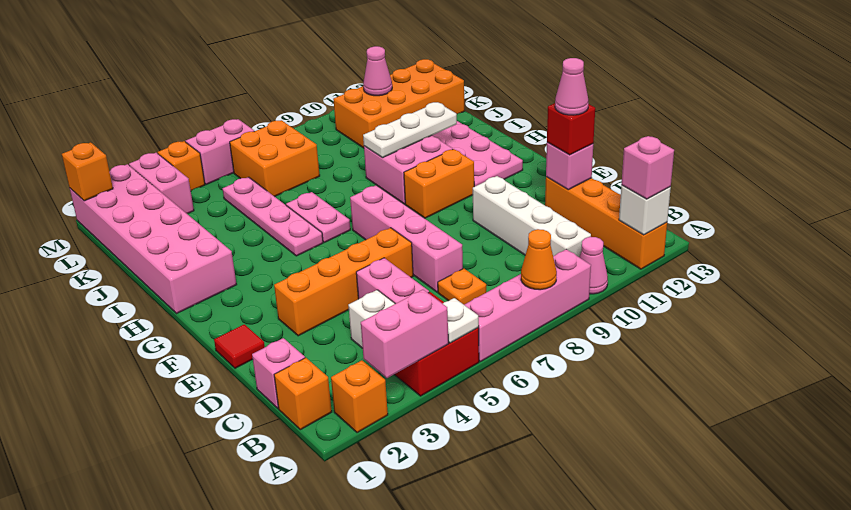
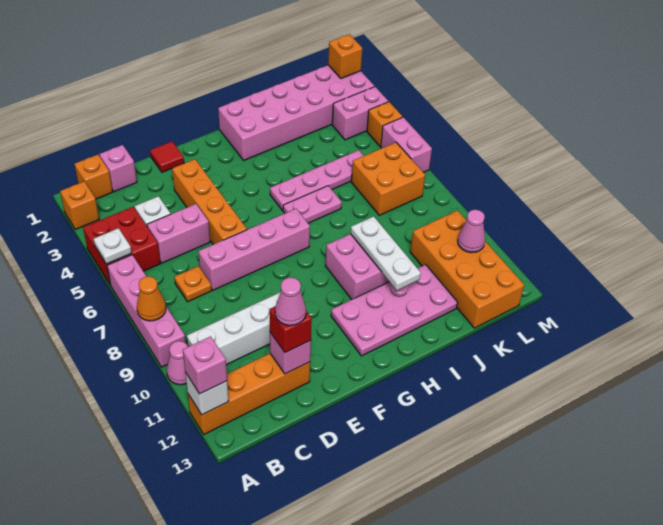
pink brick A3:A4 level 2 -> none
orange brick G9:G10 level 1 -> none

